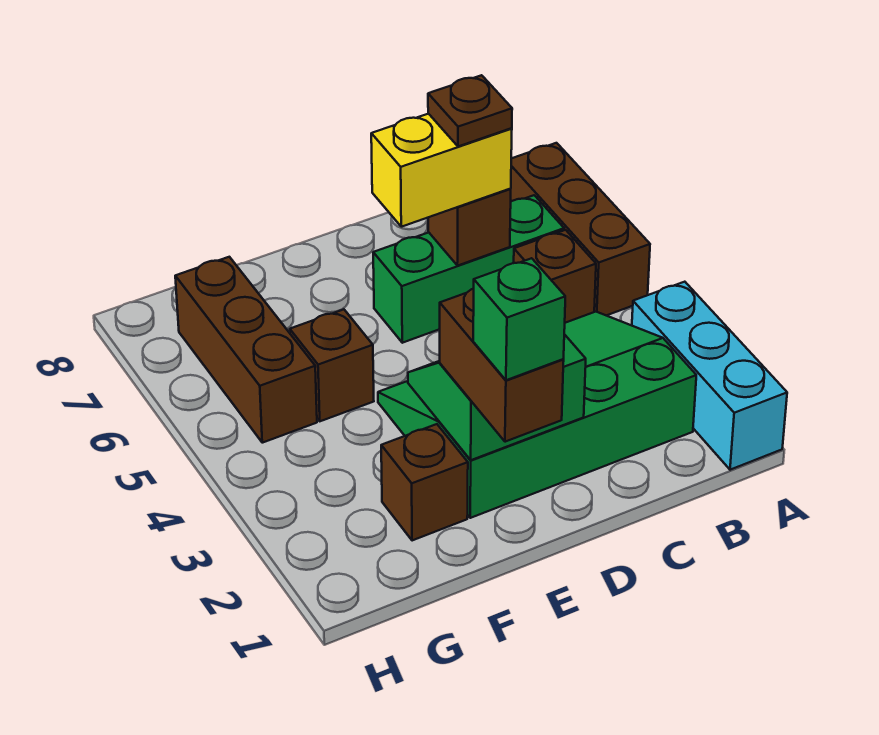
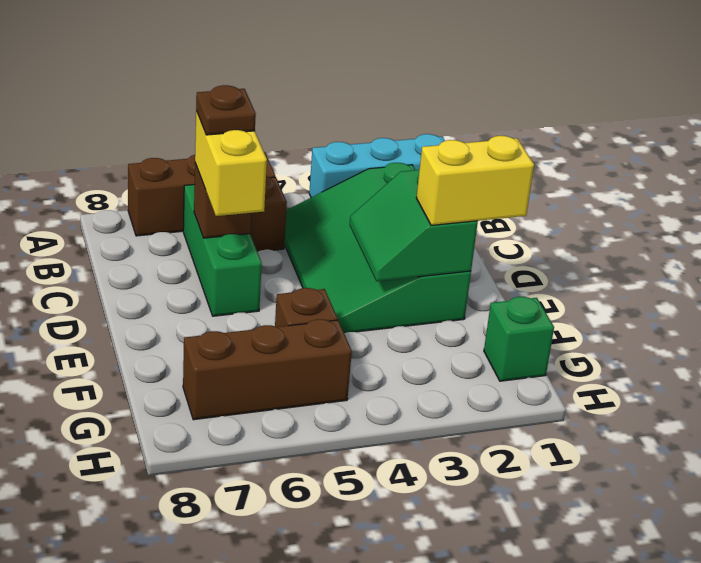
brown brick E1:E2 level 3 -> yellow brick E1:E2 level 3
green brick E1 level 4 -> green brick G1 level 1
brown brick F2 level 1 -> none

